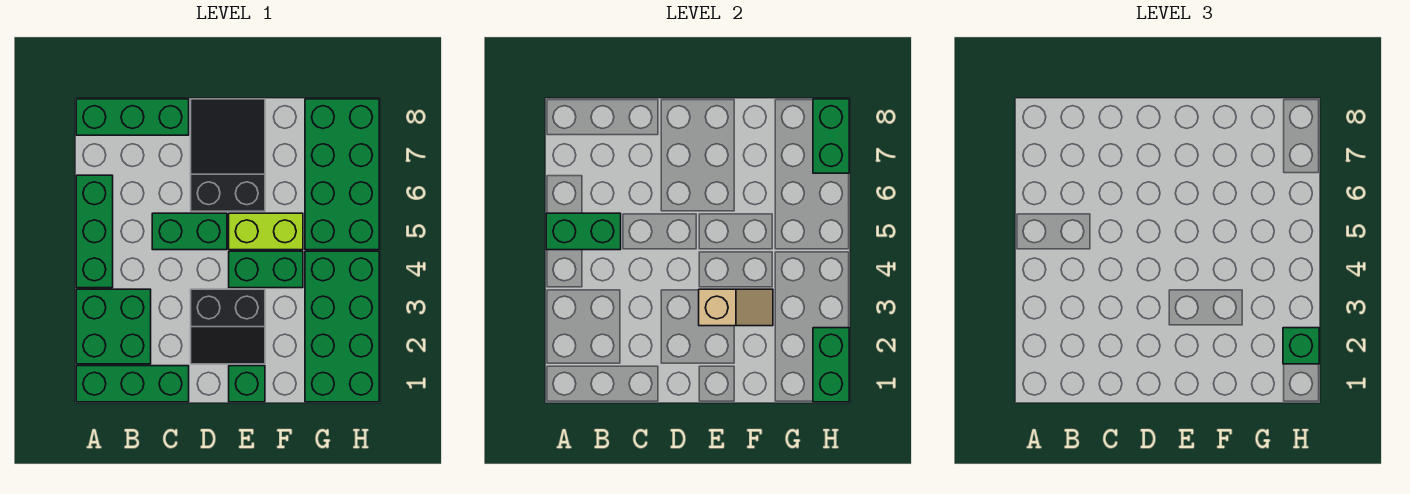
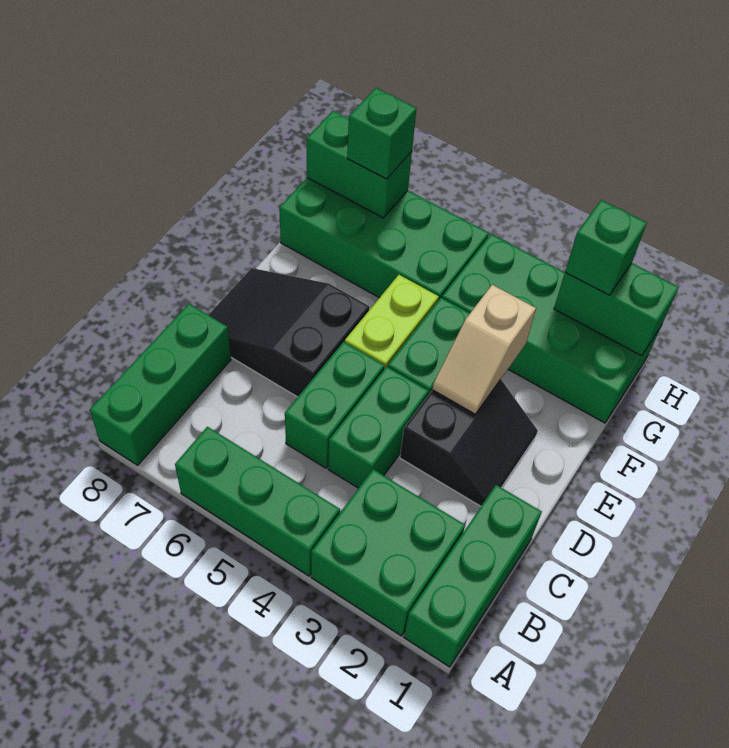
green brick A5:B5 level 2 -> green brick C4:D4 level 1
green brick E1 level 1 -> green brick H7 level 3
tan slope E3:F3 level 2 top E -> tan slope E3:F3 level 2 top F

